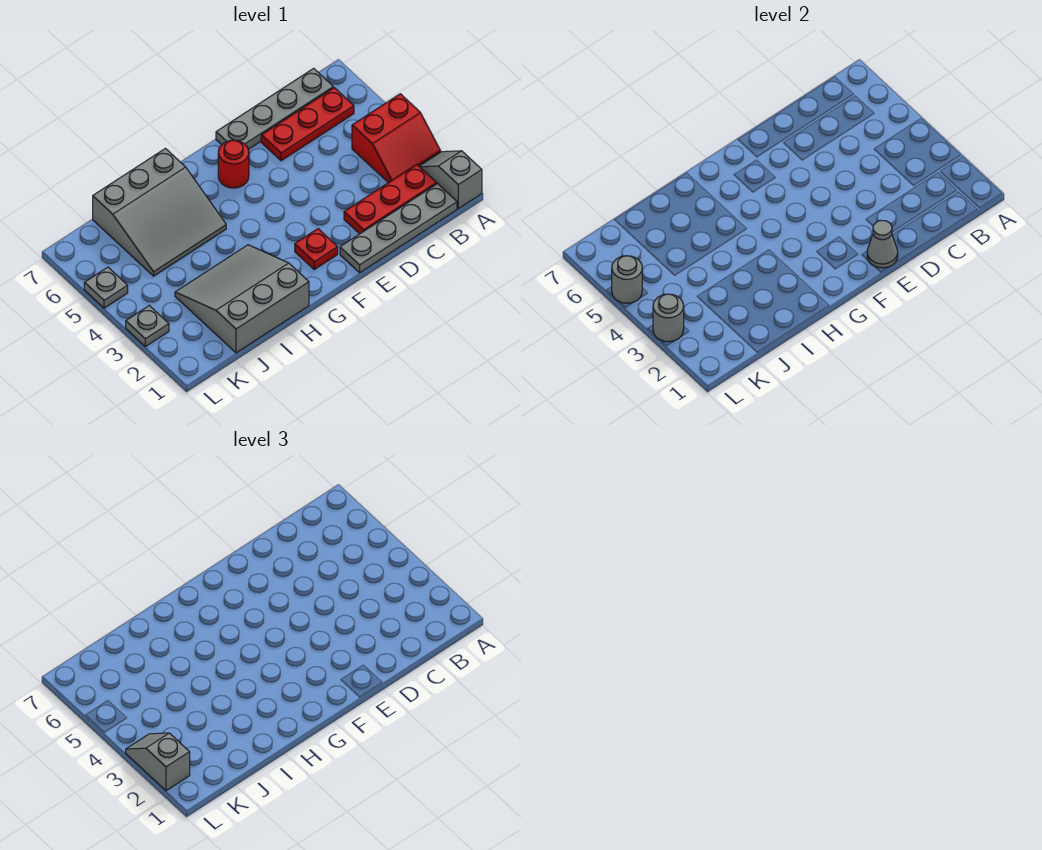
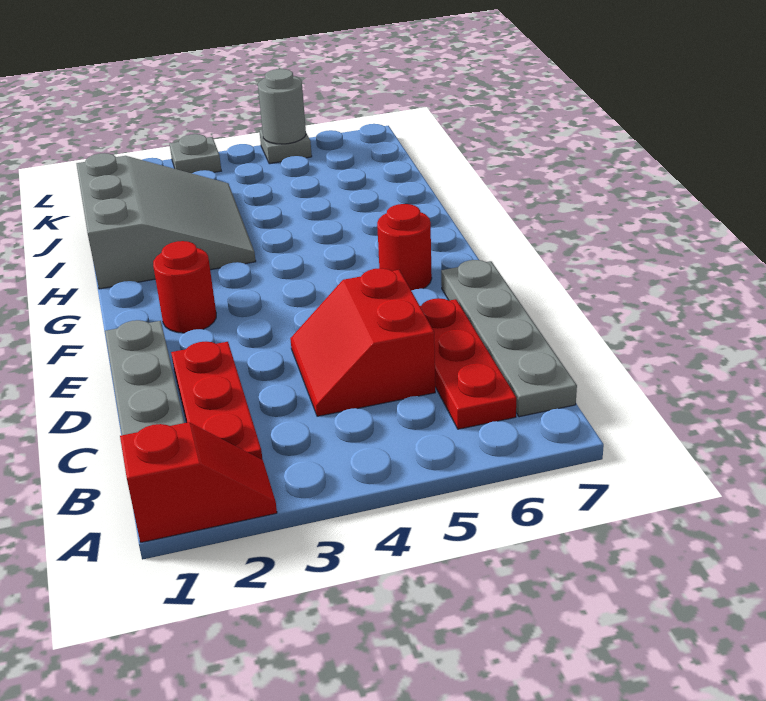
grey slope A1:A2 level 1 top 1 -> red slope A1:A2 level 1 top 1
red slope A3:B4 level 1 top 4 -> red slope C4:D5 level 1 top 5
grey cone E1 level 2 -> none
red plate F2 level 1 -> red round brick F2 level 1
grey slope H5:J7 level 1 top 7 -> none
grey slope L2:L3 level 3 top 2 -> none
grey round brick L3 level 2 -> none

